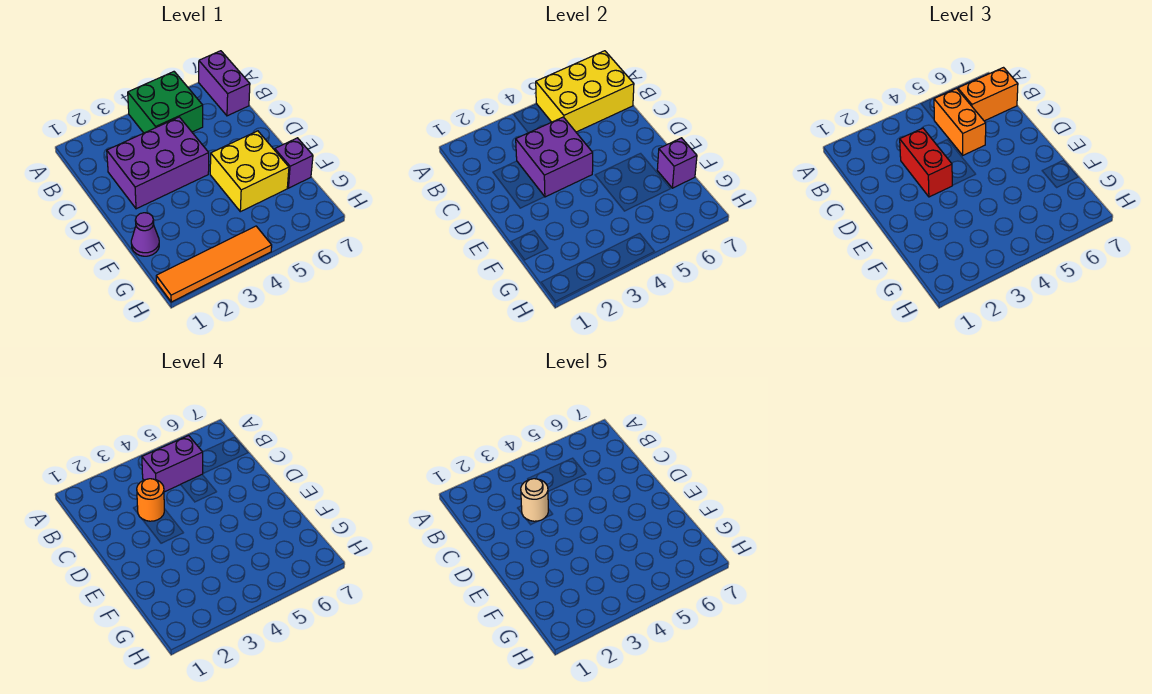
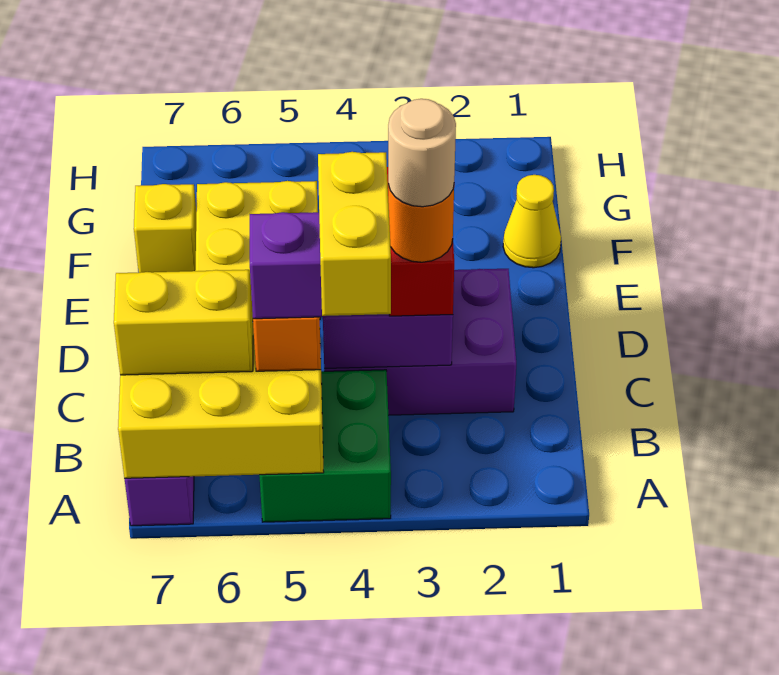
none -> yellow brick A4:B4 level 5
orange brick B6:B7 level 3 -> yellow brick B6:B7 level 3
purple cone F1 level 1 -> yellow cone F1 level 1
purple brick F7 level 1 -> yellow brick F7 level 1
purple brick F7 level 2 -> none
orange tile H1:H4 level 1 -> none

